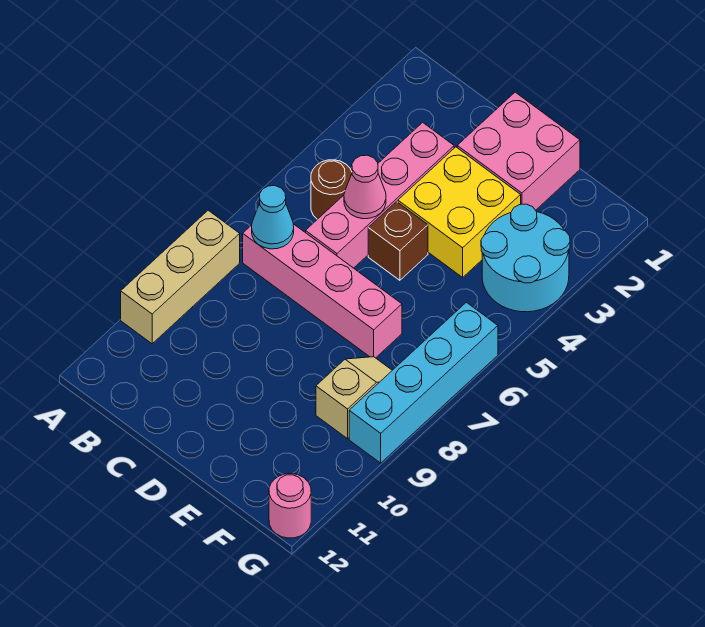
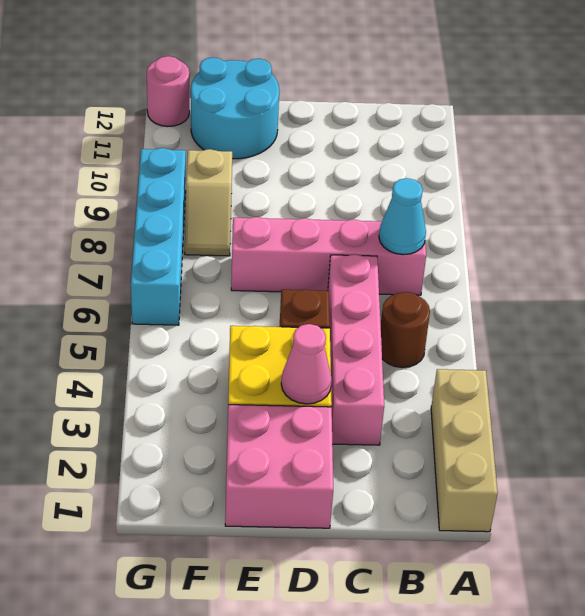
tan brick A8:A10 level 1 -> tan brick A1:A3 level 1
pink cone C5 level 2 -> pink cone D3 level 2
cyan round brick F3:G4 level 1 -> cyan round brick E11:F12 level 1

